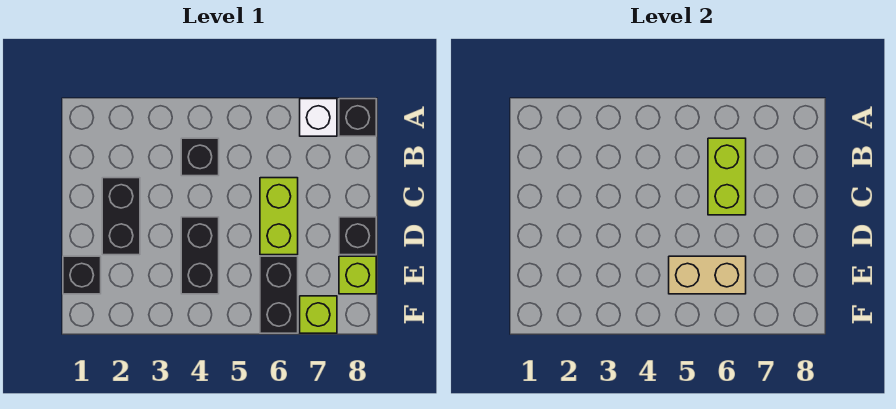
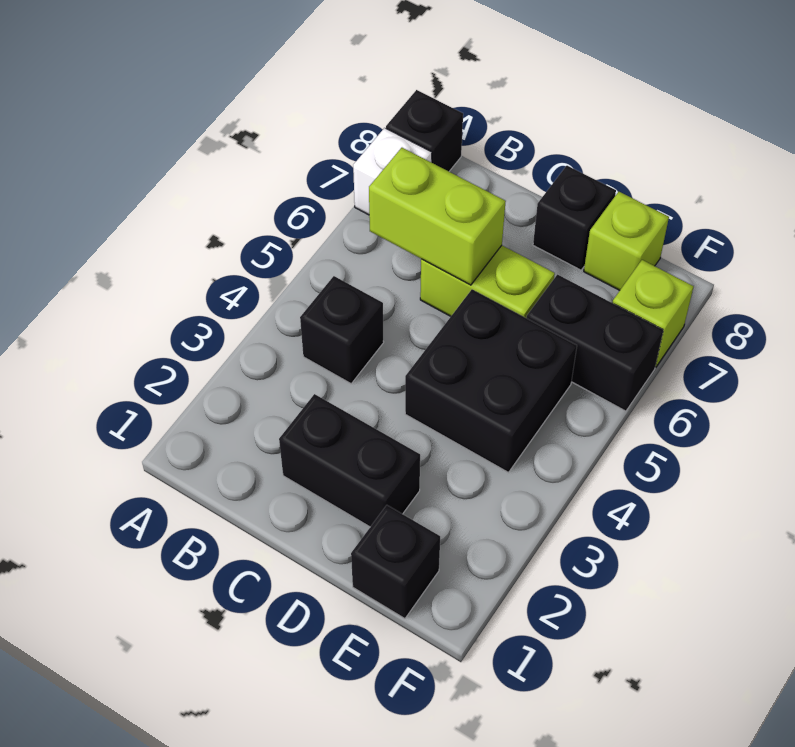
black brick D4:E4 level 1 -> black brick D4:E5 level 1
tan brick E5:E6 level 2 -> none

